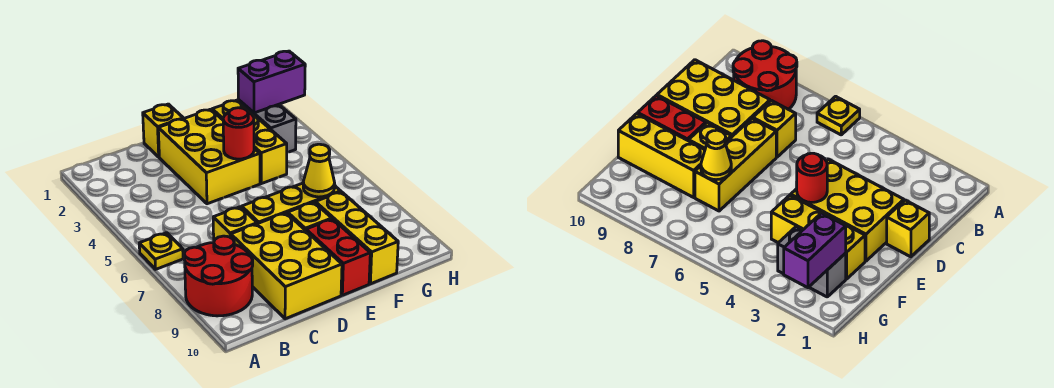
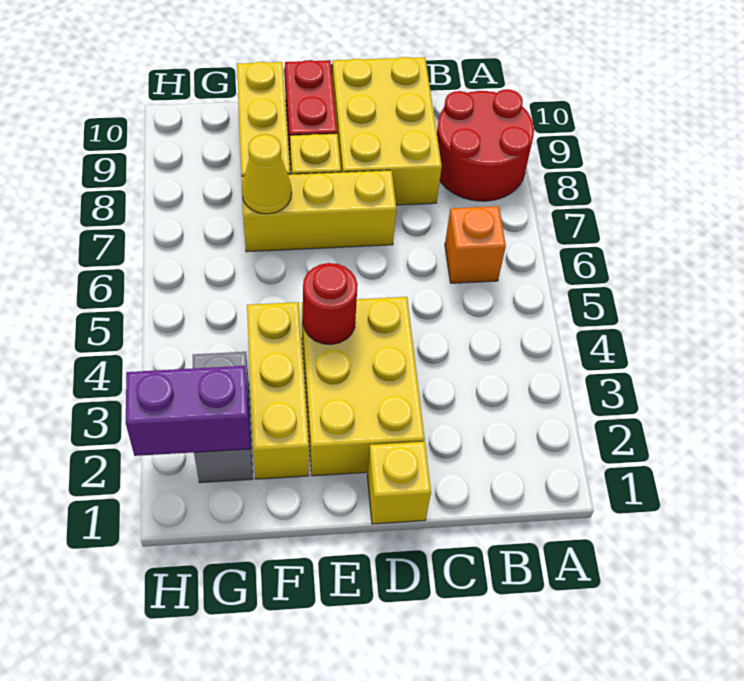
yellow plate A6 level 1 -> none
none -> orange brick B6 level 1
yellow brick C7 level 1 -> none

